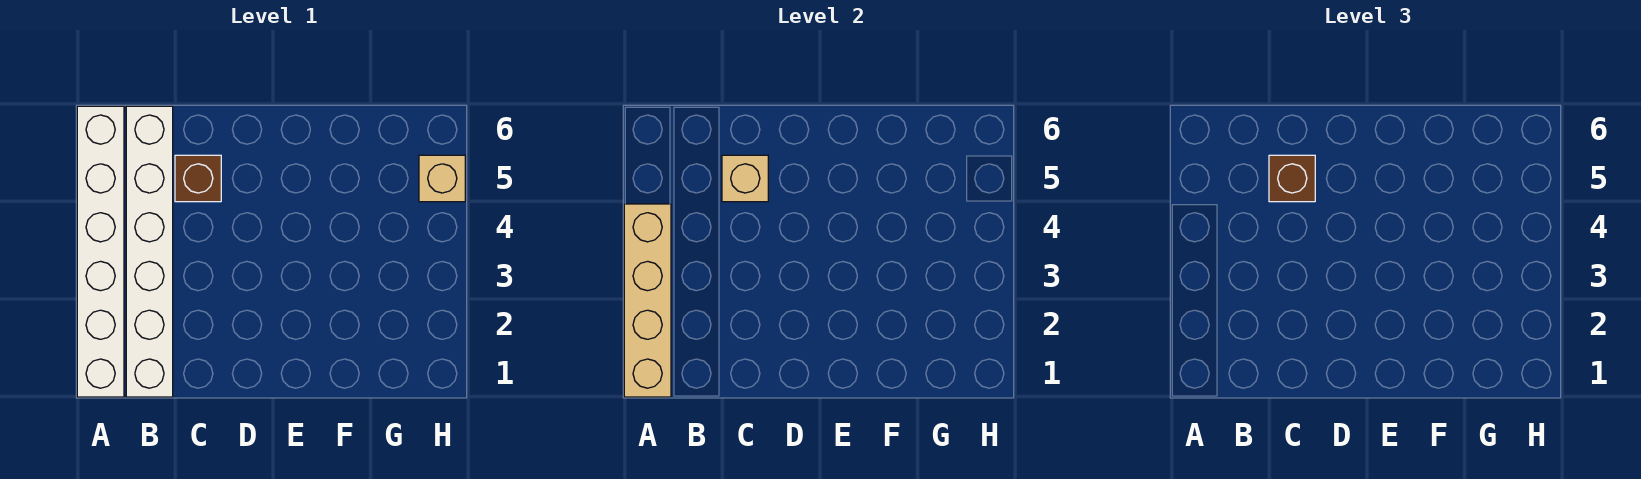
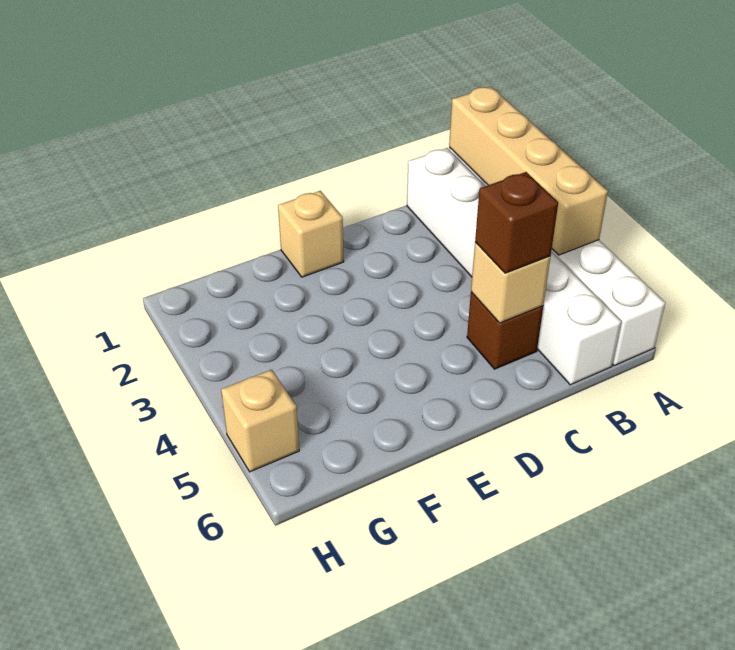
none -> tan brick E1 level 1

